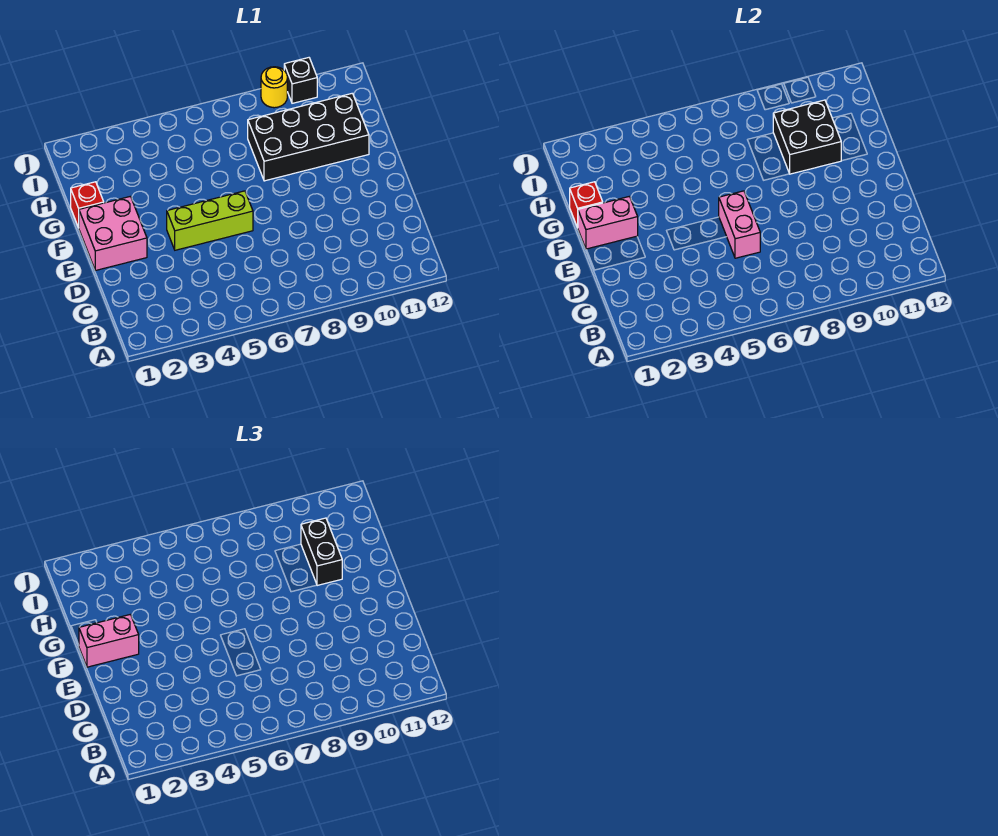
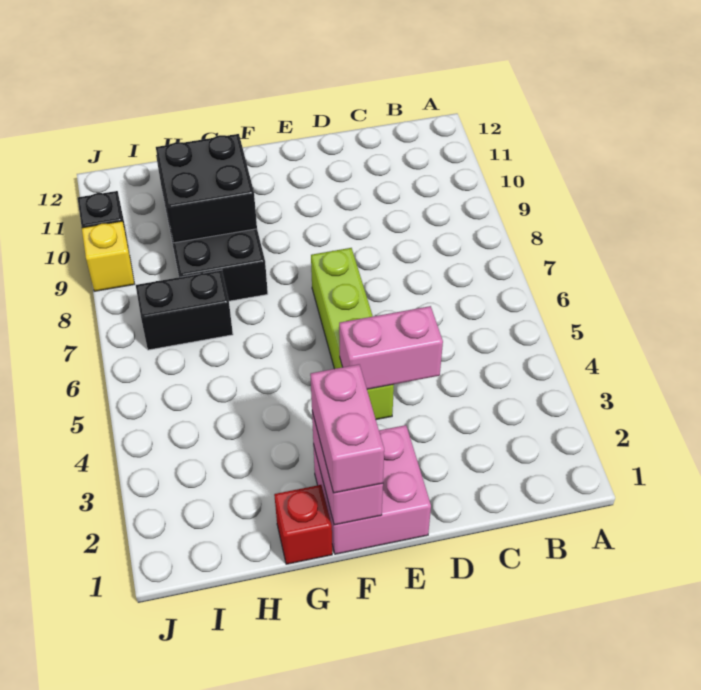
pink brick D6:E6 level 2 -> pink brick D4:E4 level 2
lime brick E4:E6 level 1 -> lime brick E4:E7 level 1
red brick G1 level 2 -> none
black brick G10:H10 level 3 -> black brick H7:I7 level 1
yellow round brick J9 level 1 -> yellow brick J9 level 1

